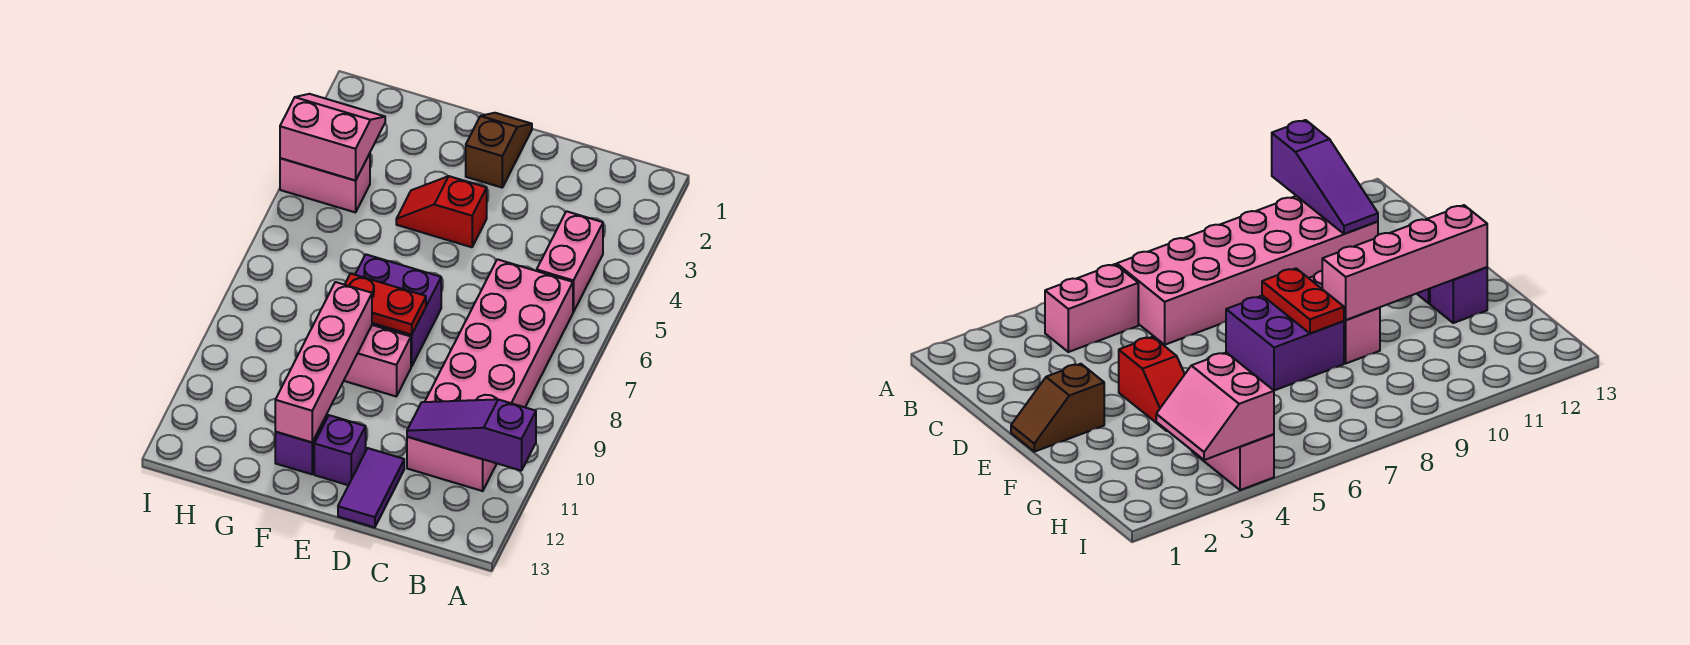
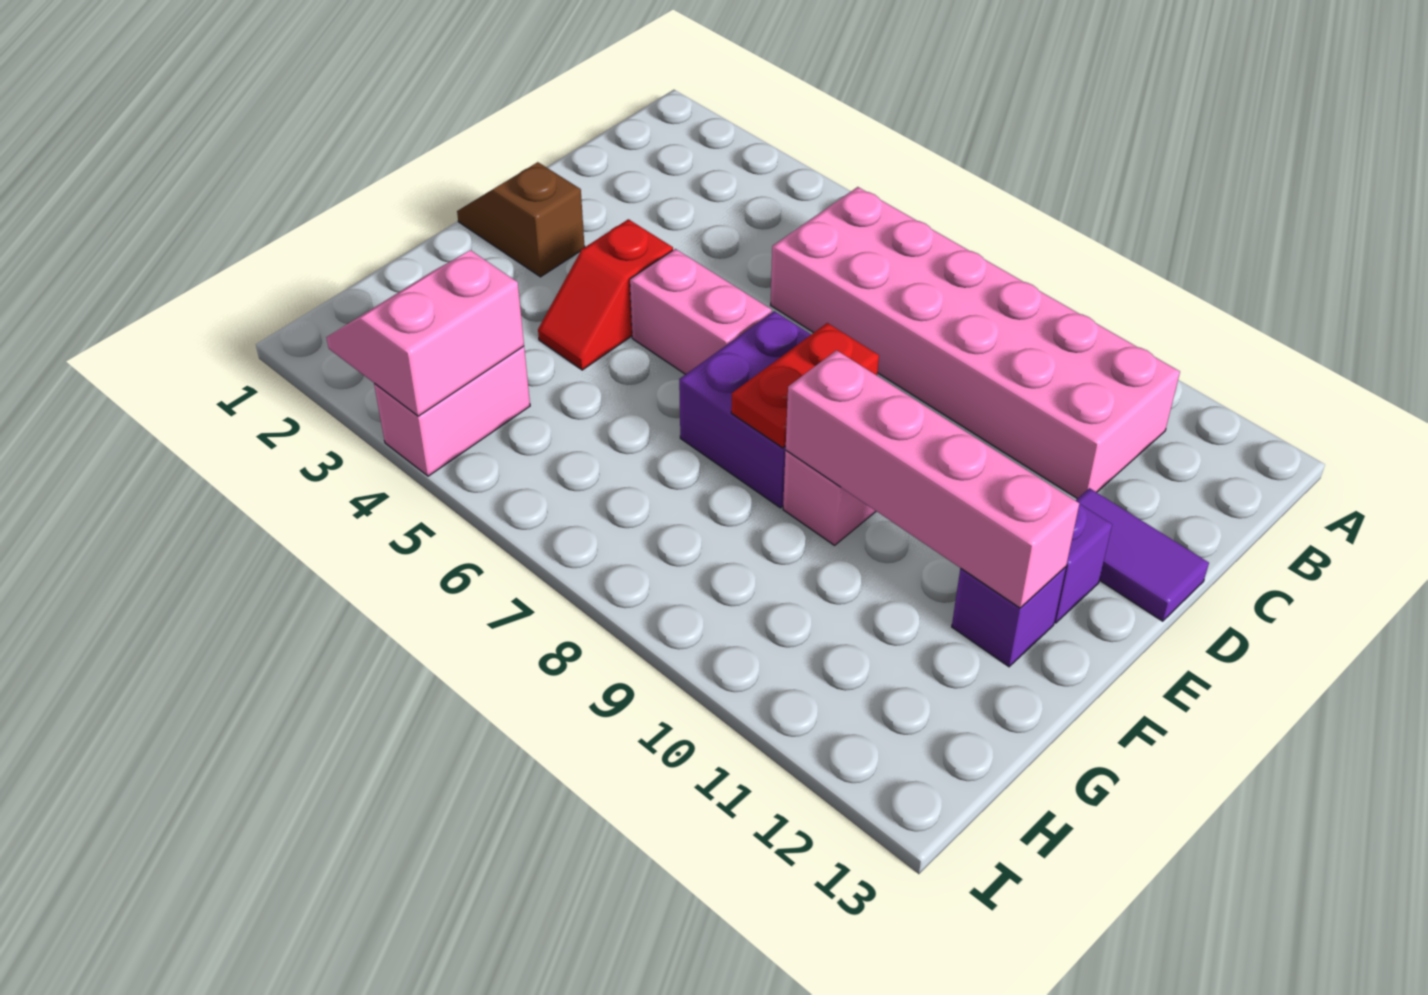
purple slope A11:C11 level 2 top A -> none
pink brick B4:B5 level 1 -> pink brick E5:E6 level 1

